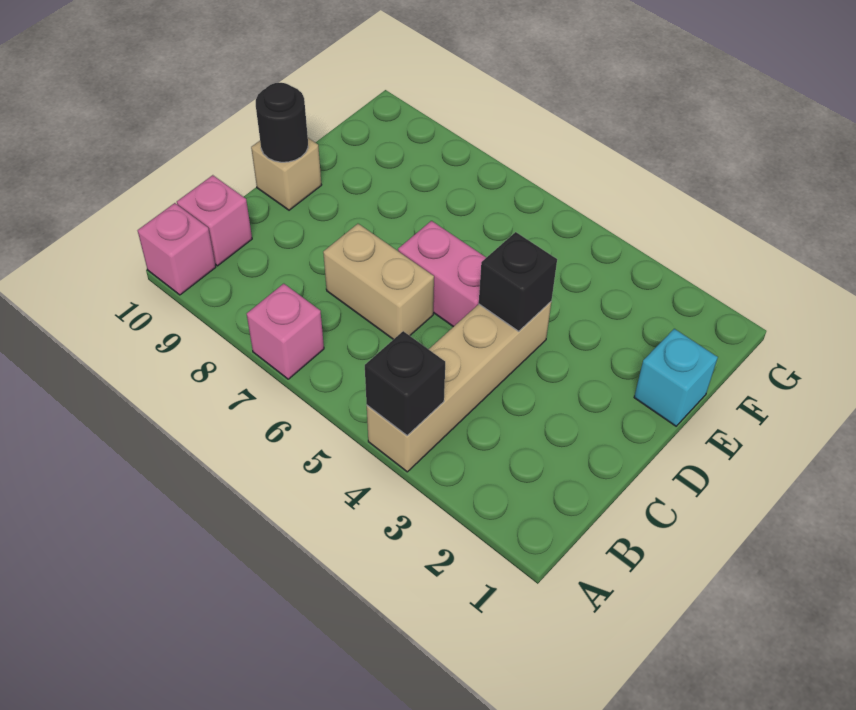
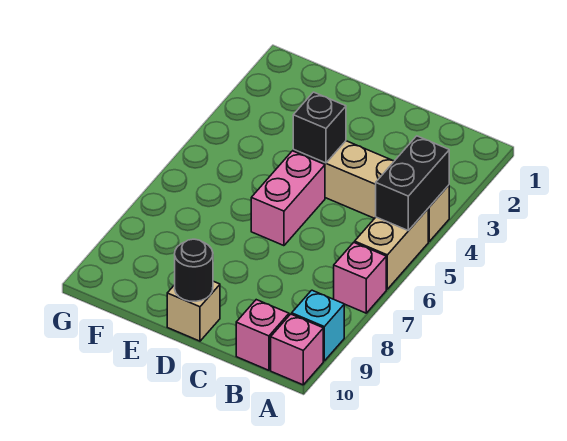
black brick A4 level 2 -> black brick A4:A5 level 2
tan brick C6:C7 level 1 -> tan brick A5:A6 level 1
cyan brick E1 level 1 -> cyan brick A9 level 1

